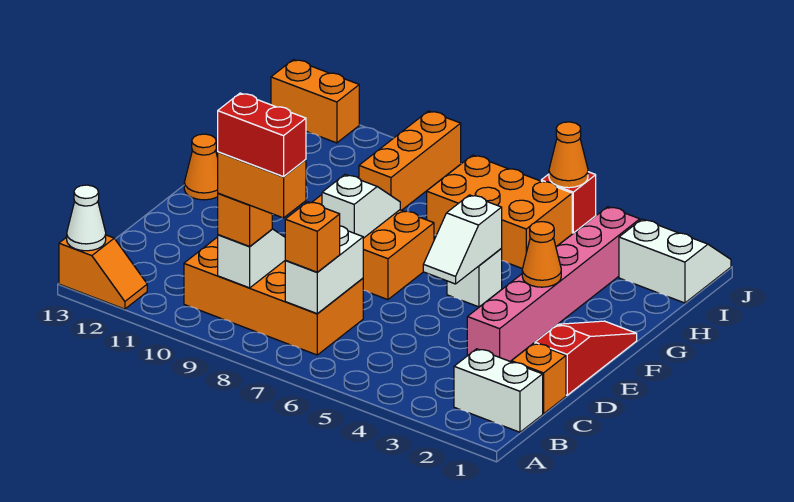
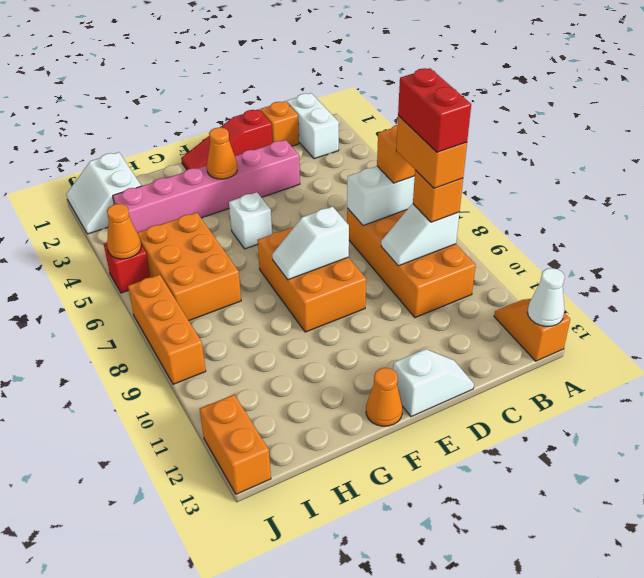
white slope E5:F5 level 2 top F -> white slope D13:E13 level 1 top E
orange brick H9:J9 level 1 -> orange brick J7:J9 level 1

